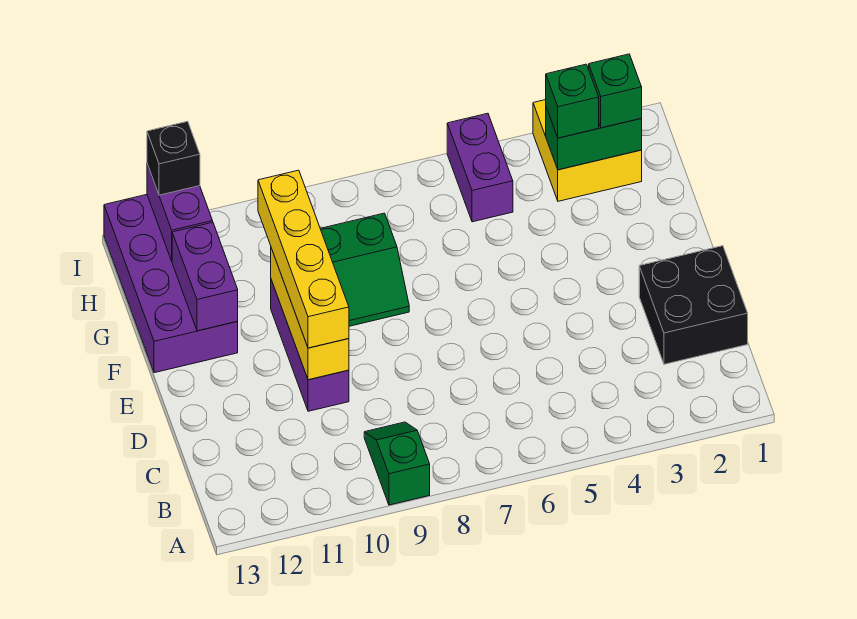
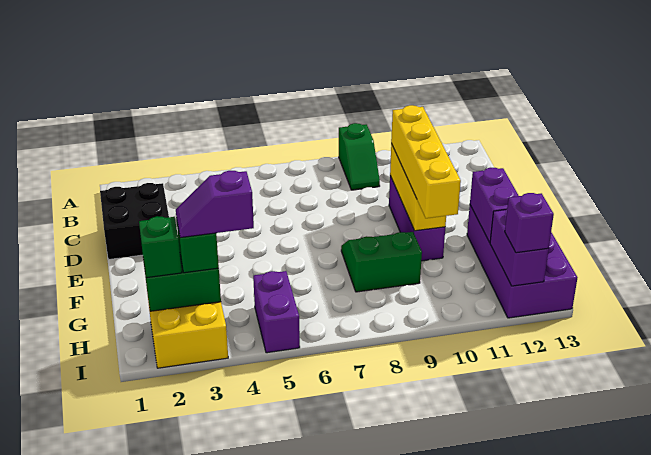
none -> purple slope H3:H4 level 4 top 4
black brick I12 level 3 -> purple brick I12 level 3

